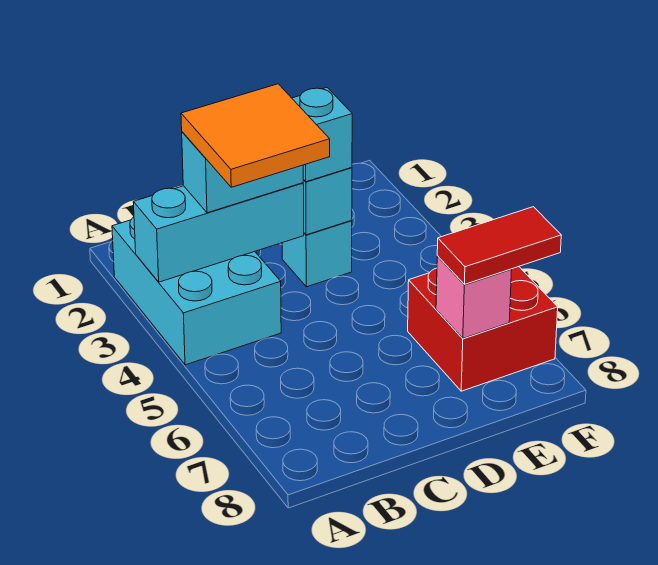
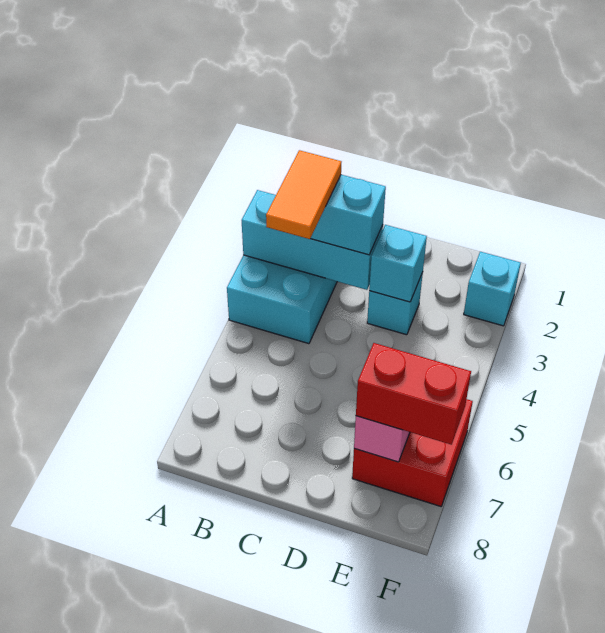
orange tile B3:C4 level 4 -> orange tile B3:B4 level 4
cyan brick D3 level 3 -> cyan brick F2 level 1
red tile E7:F7 level 3 -> red brick E7:F7 level 3

